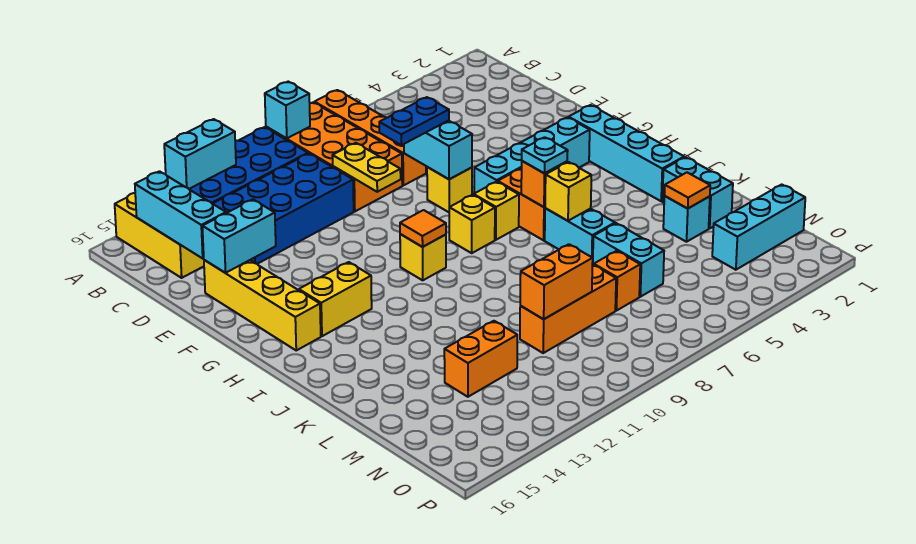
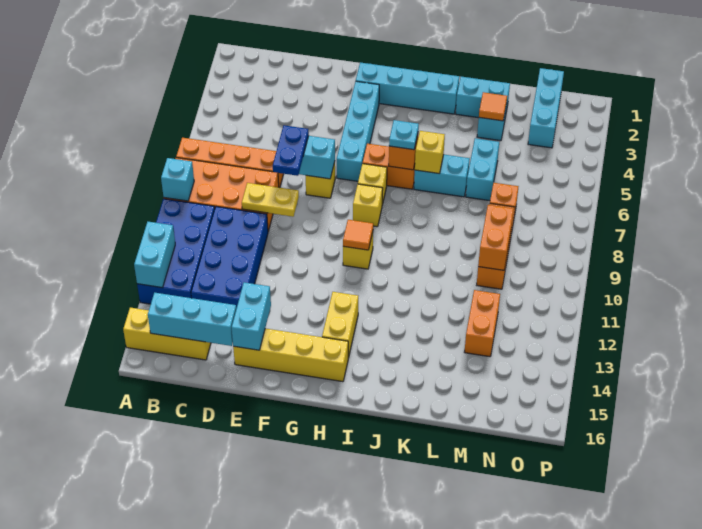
cyan brick L6:M6 level 1 -> cyan brick L5:L6 level 1

